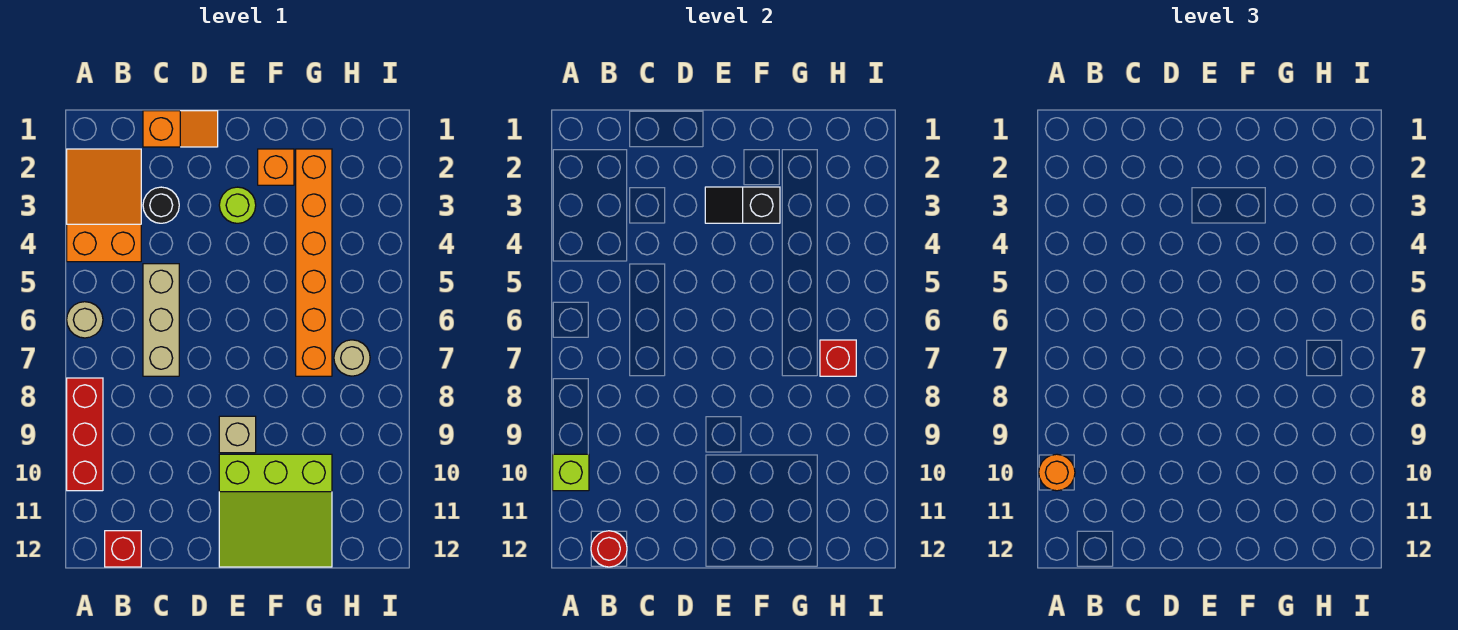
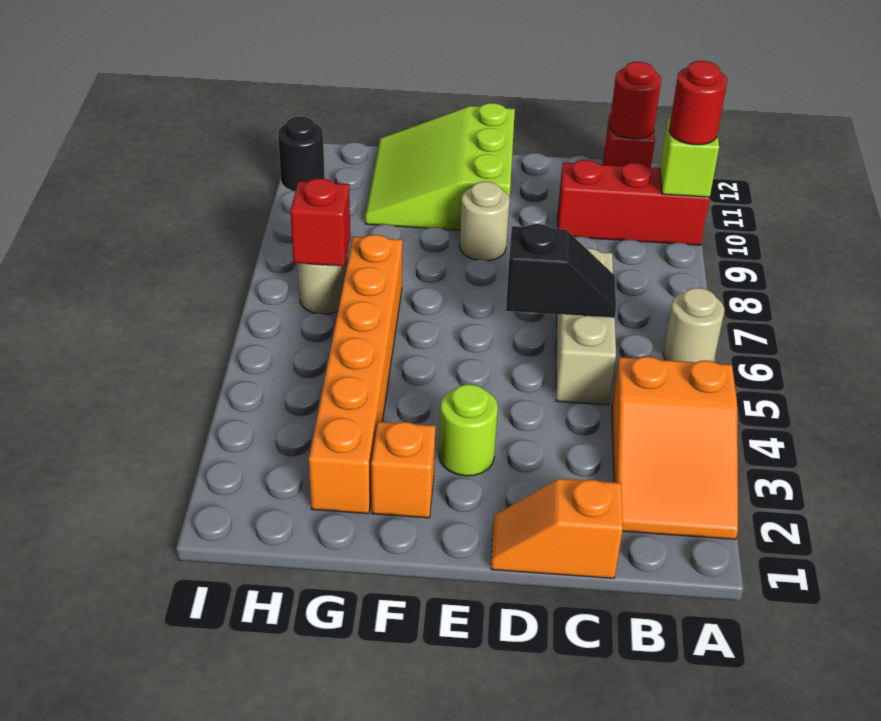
red brick A8:A10 level 1 -> red brick A10:C10 level 1
orange round brick A10 level 3 -> red round brick A10 level 3
black round brick C3 level 1 -> black round brick I11 level 1
black slope E3:F3 level 2 top F -> black slope C6:D6 level 2 top D
tan brick E9 level 1 -> tan round brick E9 level 1
lime slope E10:G12 level 1 top 10 -> lime slope E10:G12 level 1 top E

